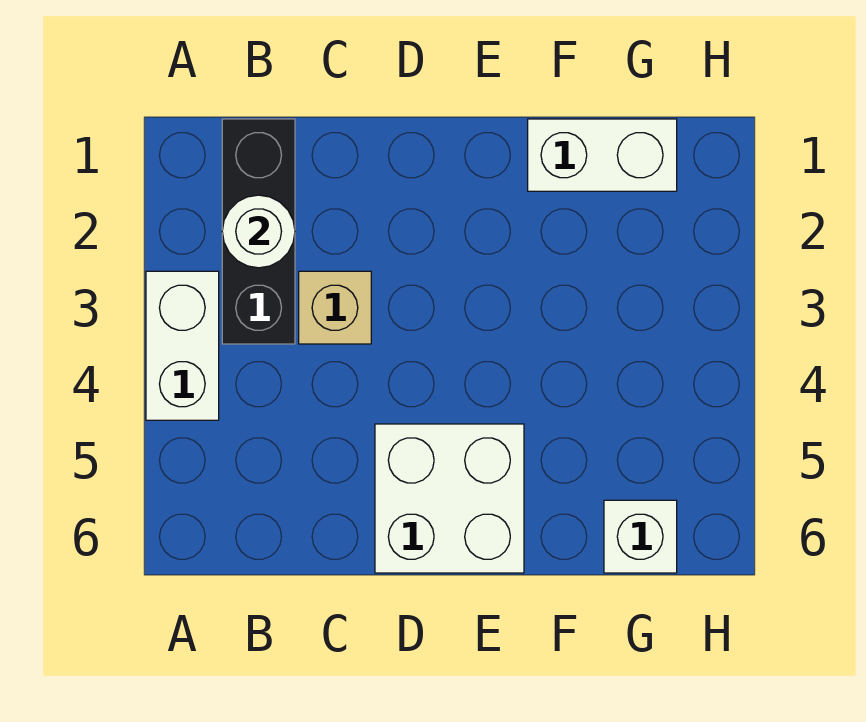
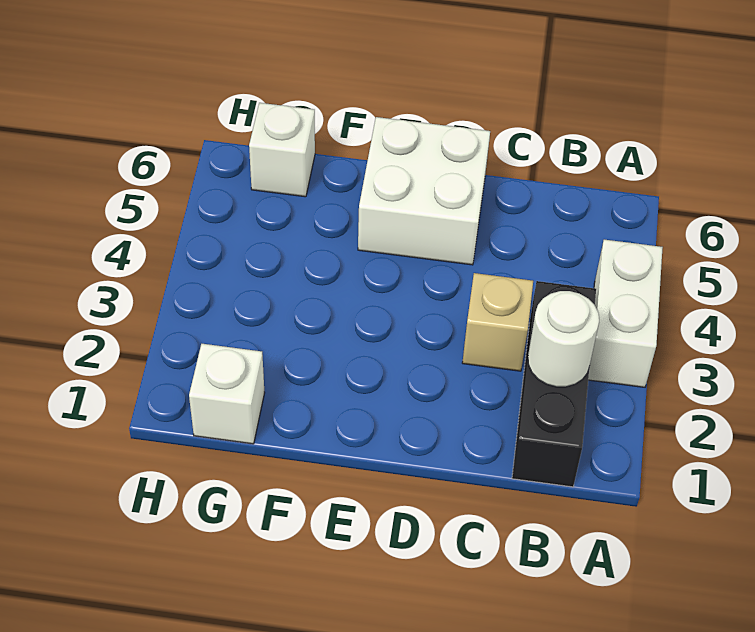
white brick F1:G1 level 1 -> white brick G1 level 1

